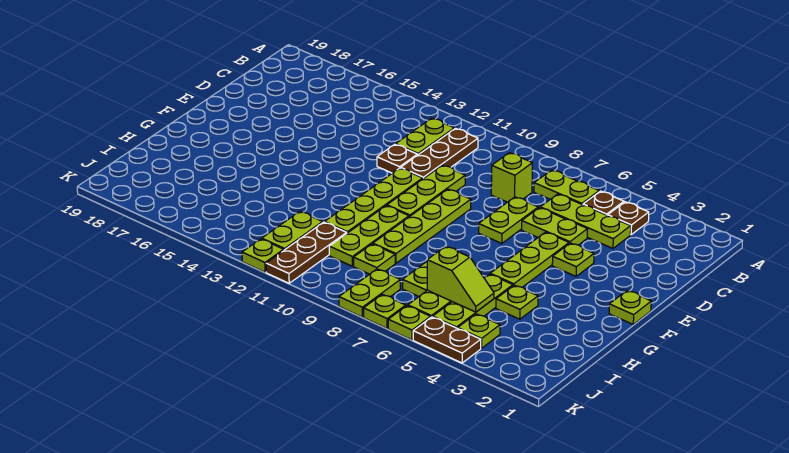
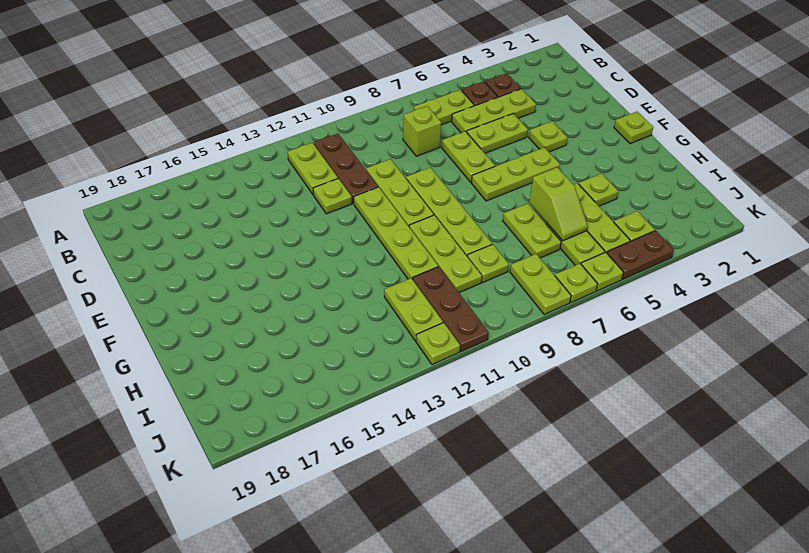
brown plate D12 level 1 -> lime plate D12 level 1
lime plate E5:G5 level 1 -> lime plate F5:F7 level 1
lime slope I5:I6 level 2 top 6 -> lime slope H6:I6 level 2 top H

